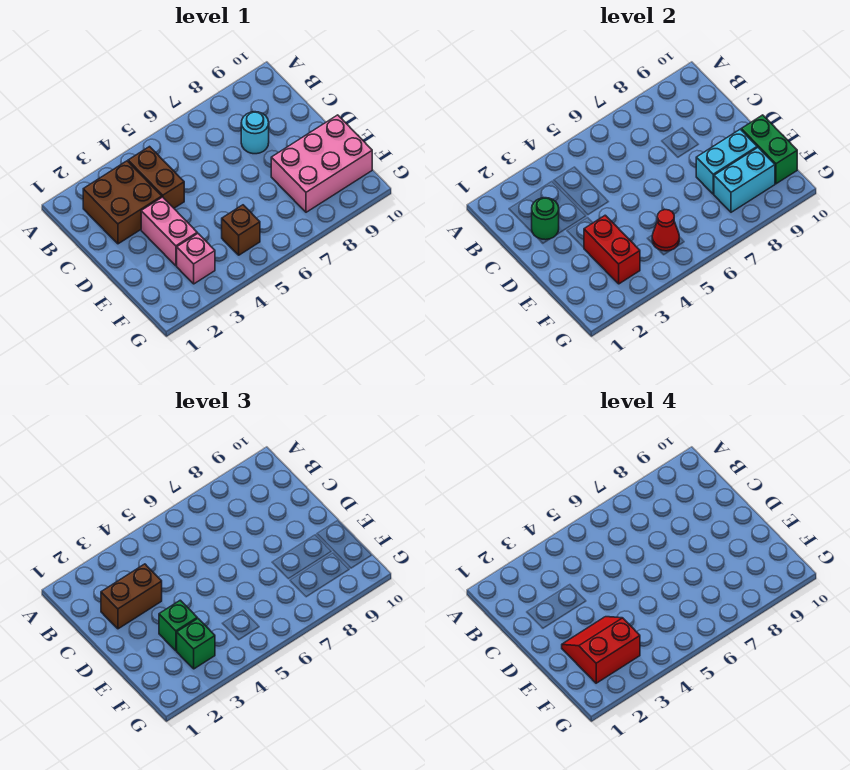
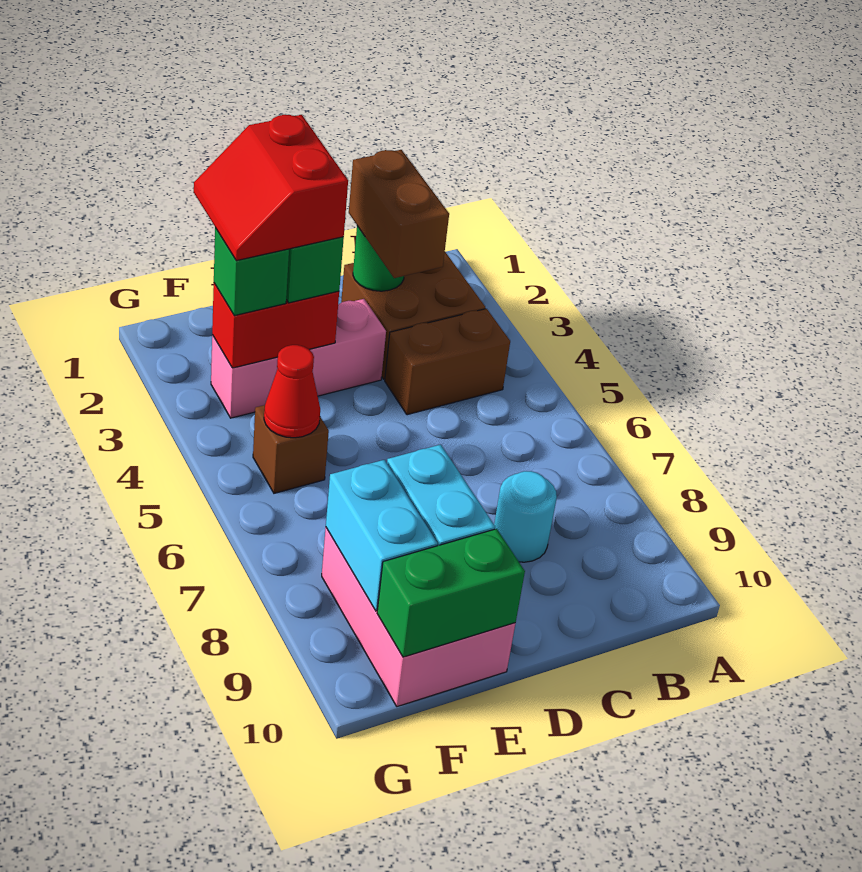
red slope E2:F3 level 4 top F -> red slope E2:F3 level 4 top E

